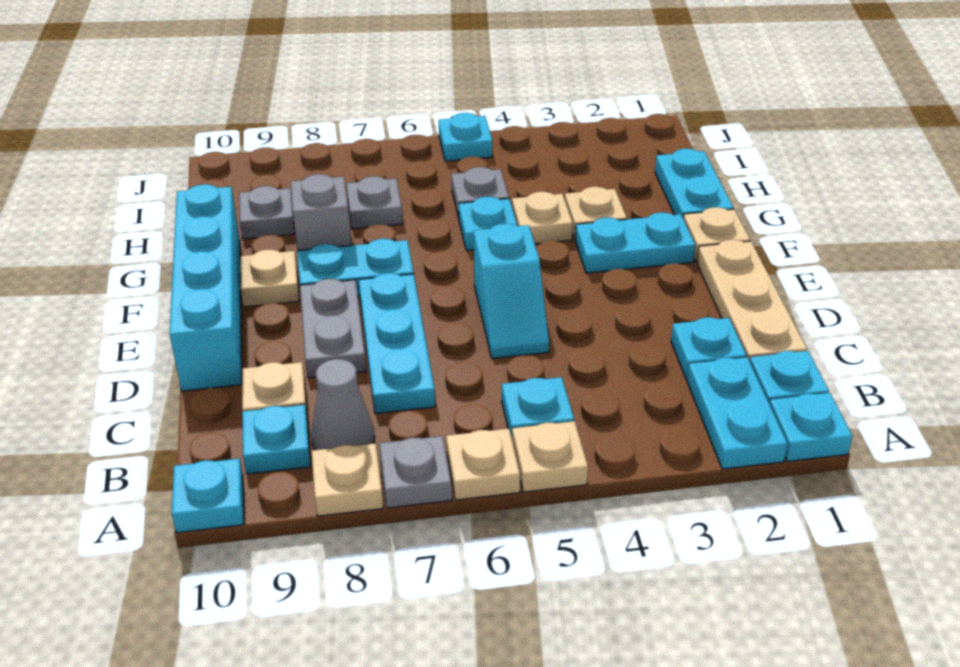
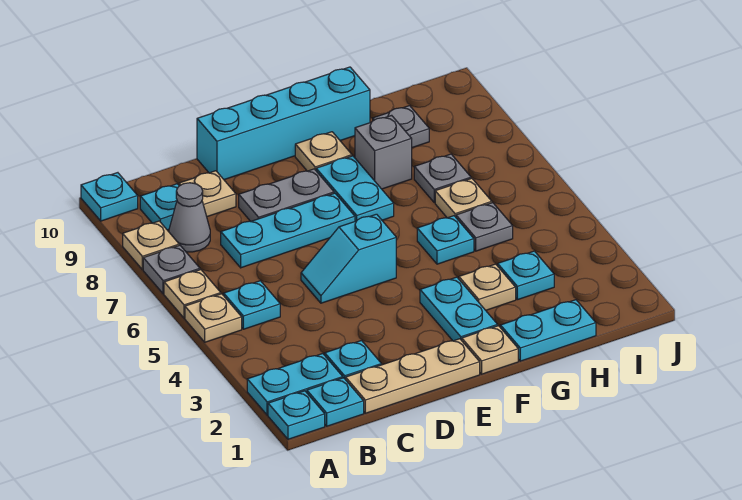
tan plate G4 level 1 -> tan plate H6 level 1
cyan plate J5 level 1 -> cyan plate H3 level 1

